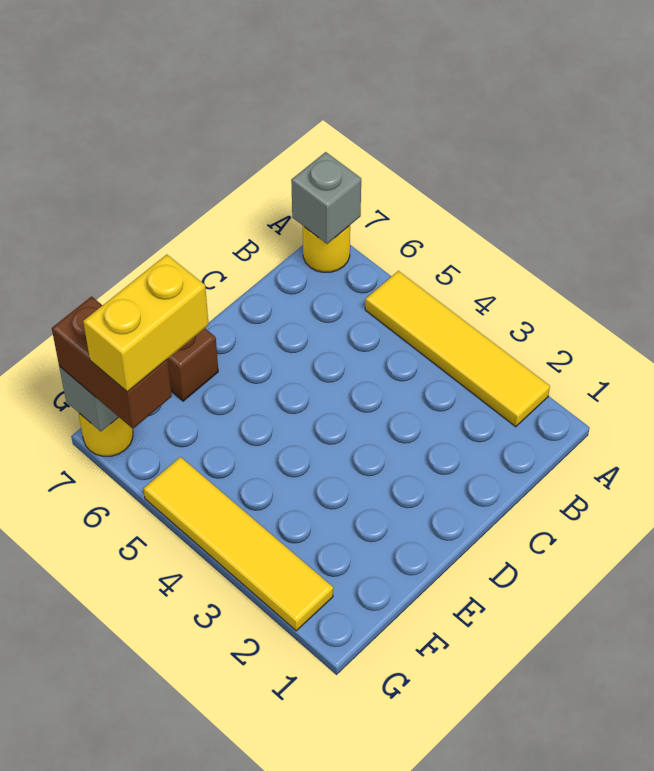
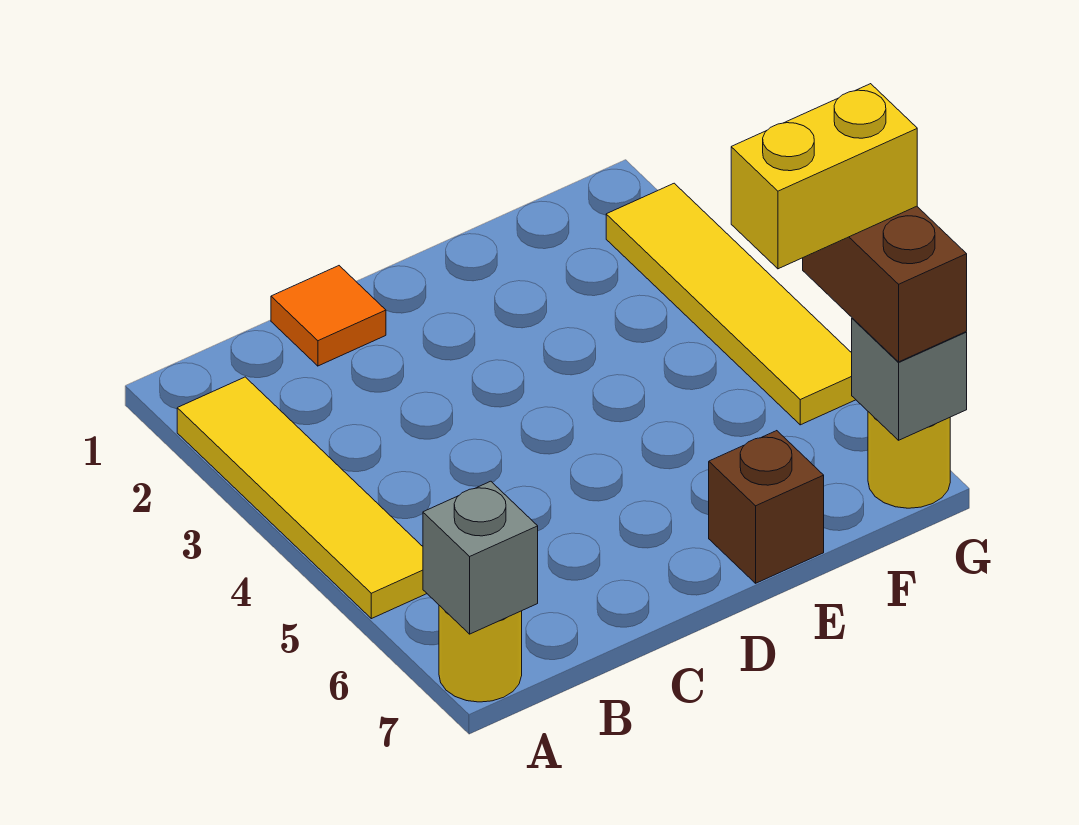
none -> orange tile C1 level 1

